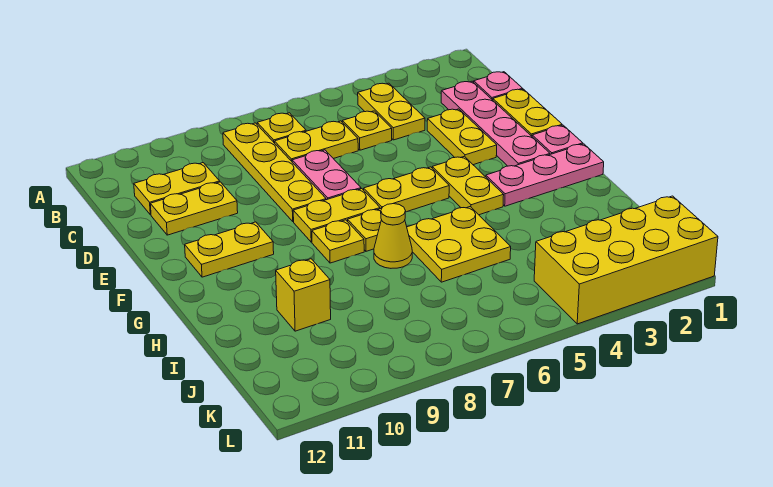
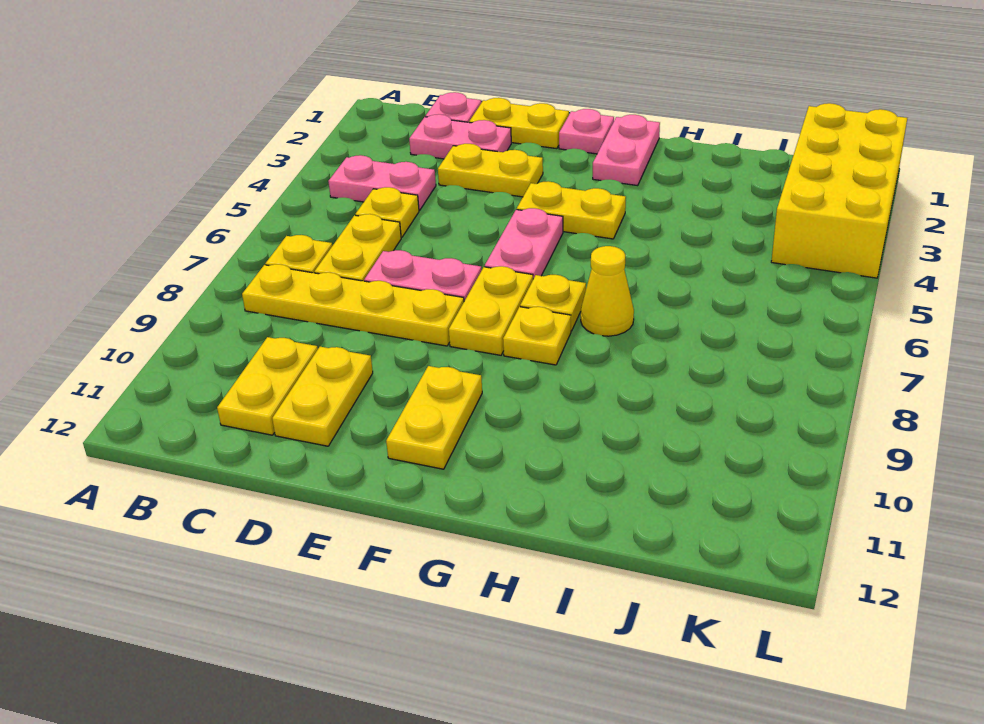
yellow plate B4:C4 level 1 -> pink plate B4:C4 level 1
pink plate C2:F2 level 1 -> pink plate C2:D2 level 1
yellow plate F5:F6 level 1 -> pink plate F5:F6 level 1
pink plate G1:G3 level 1 -> pink plate G1:G2 level 1
yellow plate H5:I6 level 1 -> none
yellow brick I10 level 1 -> none

